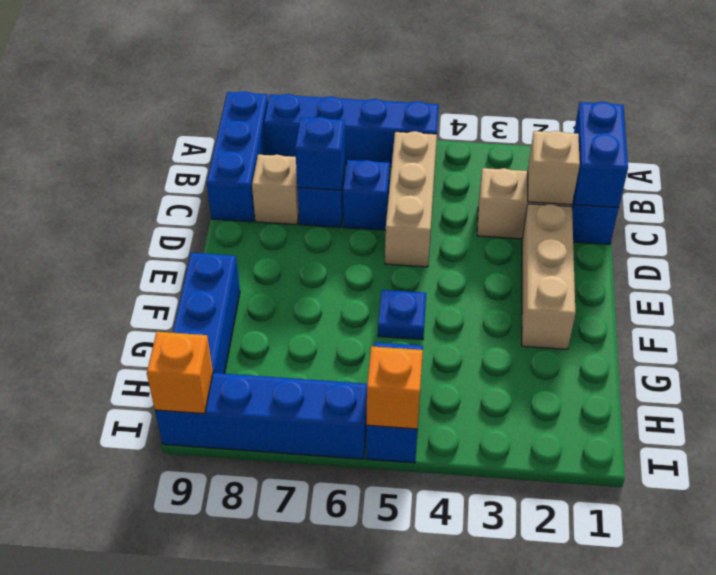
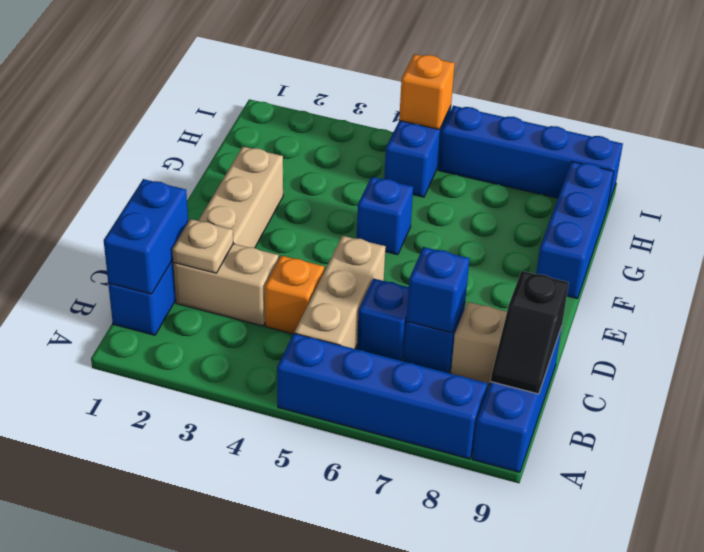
none -> black slope B9:C9 level 2 top C
tan brick C2 level 2 -> tan plate C2 level 2
blue plate F5 level 1 -> blue brick F5 level 1
orange brick I9 level 2 -> orange brick C4 level 1

